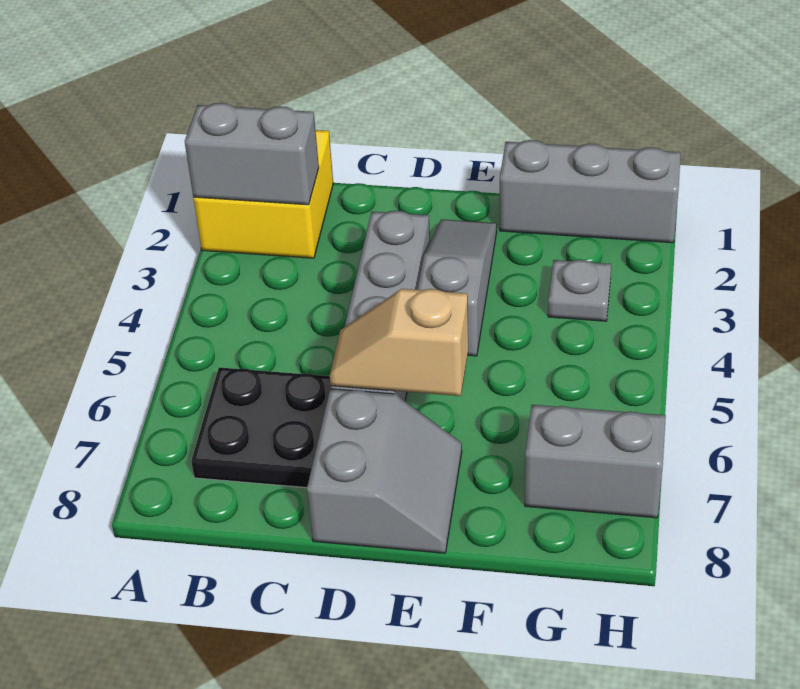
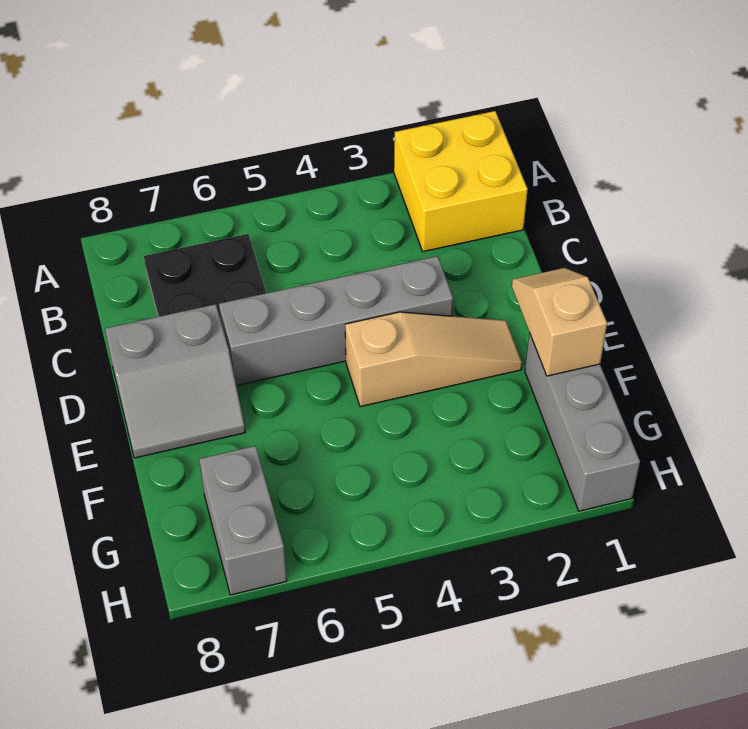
grey brick A2:B2 level 2 -> none
tan slope D6:E6 level 2 top E -> tan slope E1:F1 level 2 top F
grey slope E2:E4 level 1 top 4 -> tan slope E2:E4 level 1 top 4
grey plate G3 level 1 -> none

